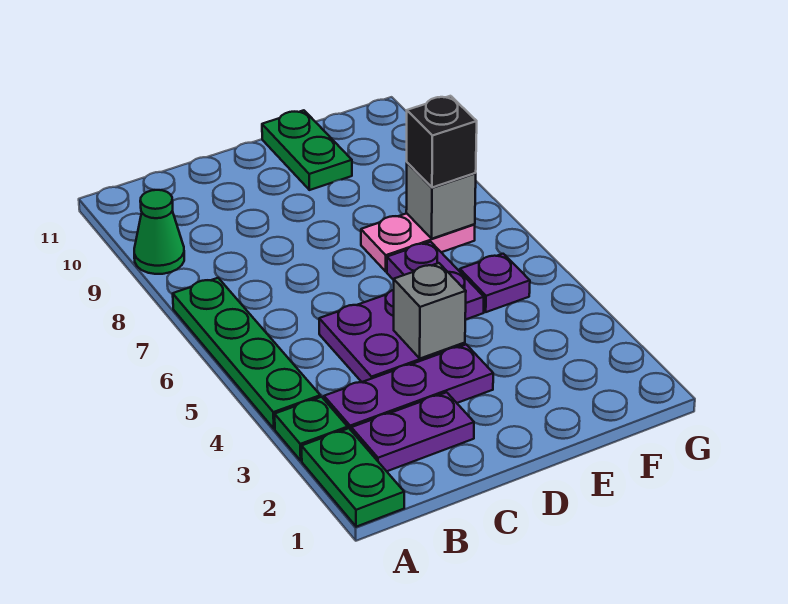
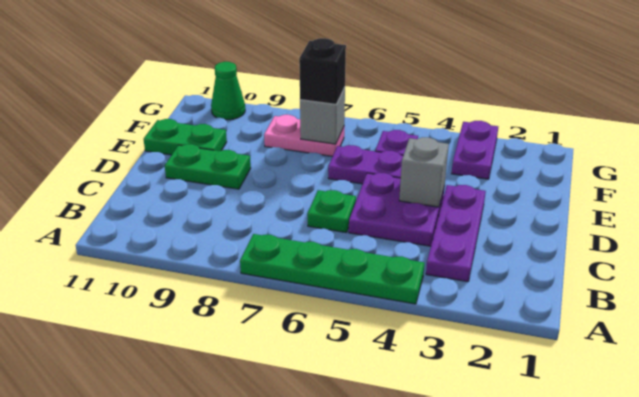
green plate A1:A2 level 1 -> green plate D9:D10 level 1
green plate A3 level 1 -> green plate C6 level 1
green cone A9 level 1 -> green cone G10 level 1
purple plate B2:C2 level 1 -> purple plate F3:G3 level 1
pink plate E7:F7 level 1 -> pink plate F7:F8 level 1

